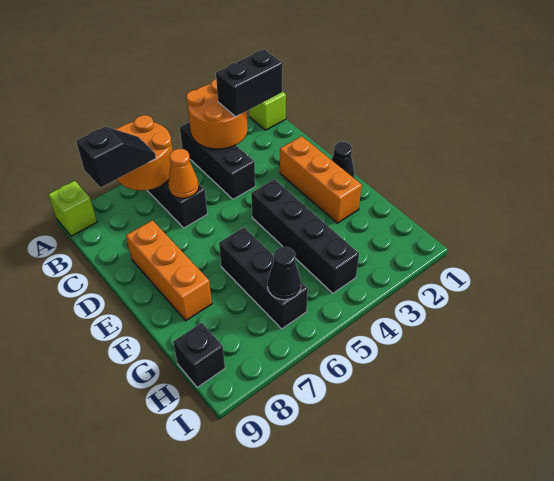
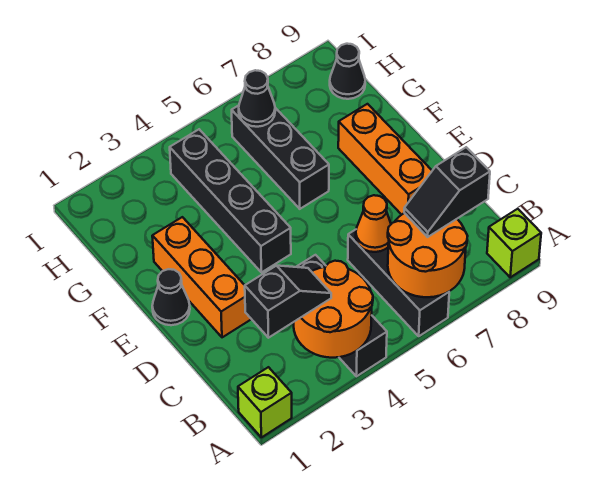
black brick B2:B3 level 3 -> black slope B2:B3 level 3 top 2
black brick H9 level 1 -> black cone H9 level 1

